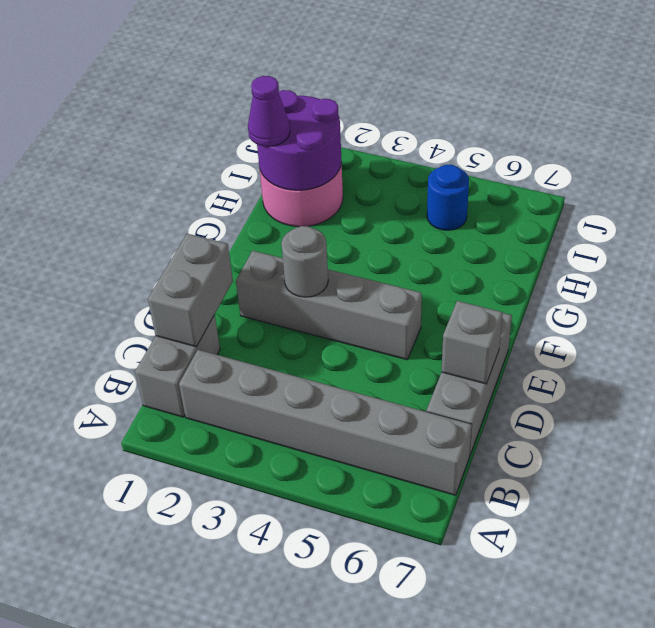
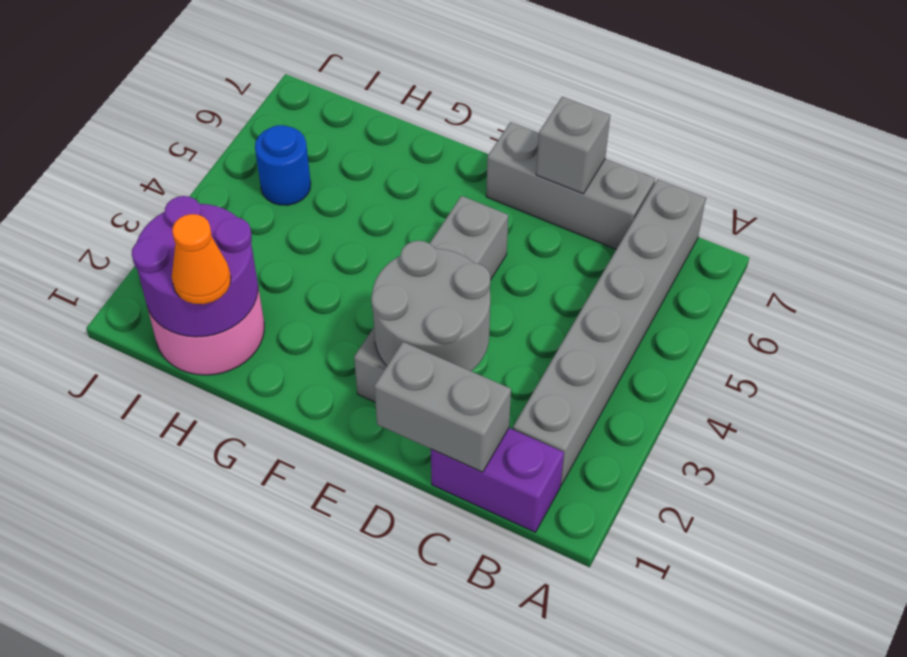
grey brick B1:C1 level 1 -> purple brick B1:C1 level 1
grey round brick E3 level 2 -> grey round brick D2:E3 level 2
purple cone H1 level 3 -> orange cone H1 level 3

